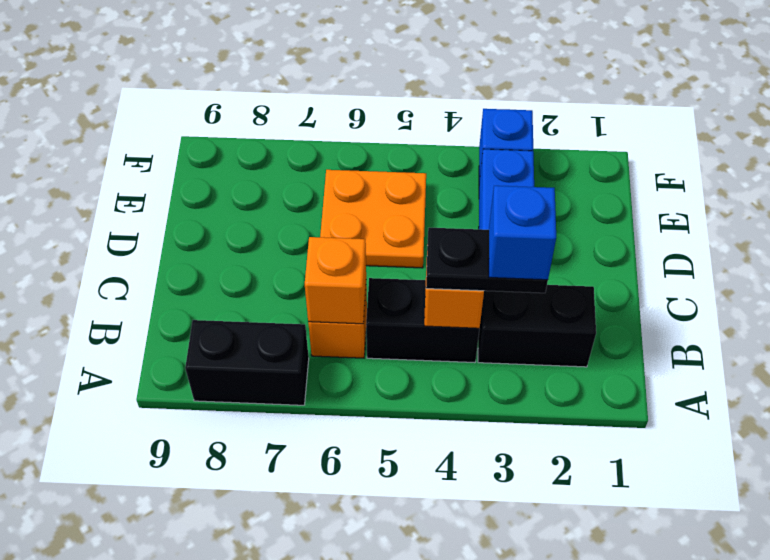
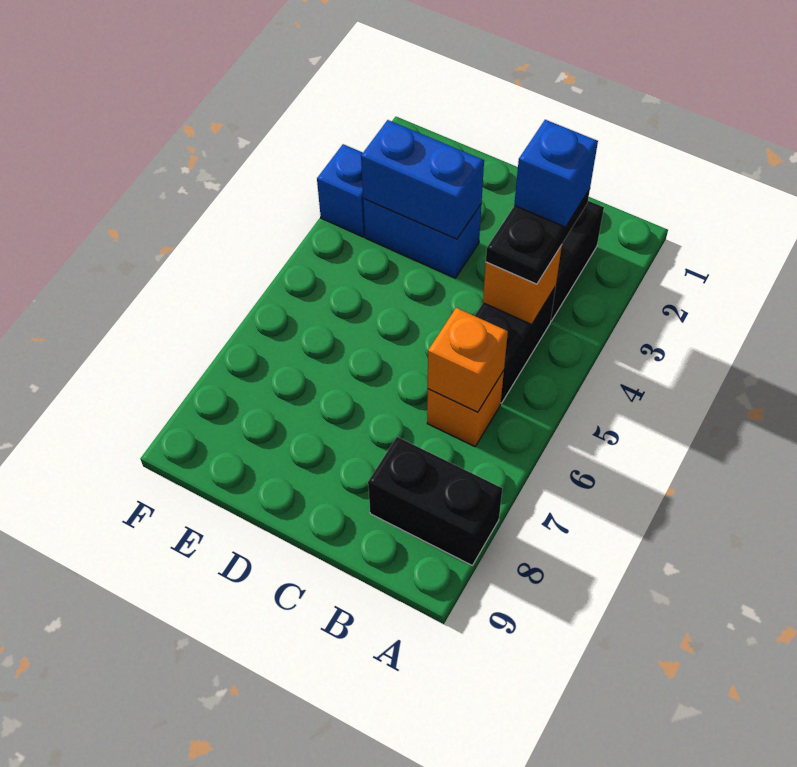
black brick A7:A8 level 1 -> black brick A8:B8 level 1
none -> blue brick D3:E3 level 2
orange plate D5:E6 level 1 -> none

